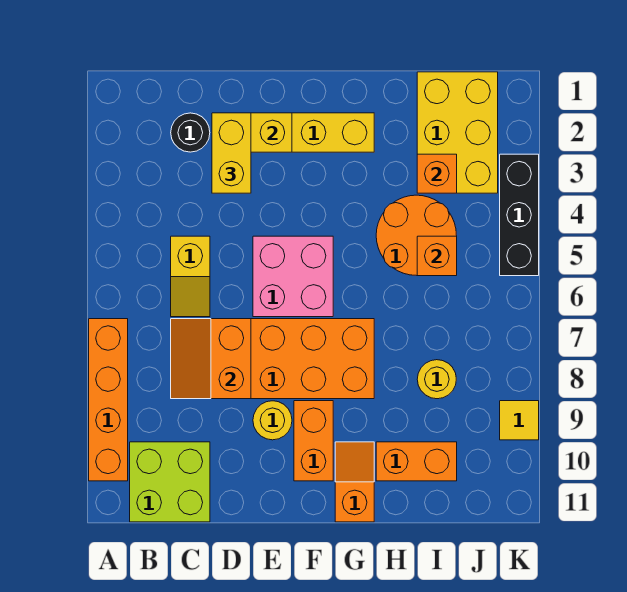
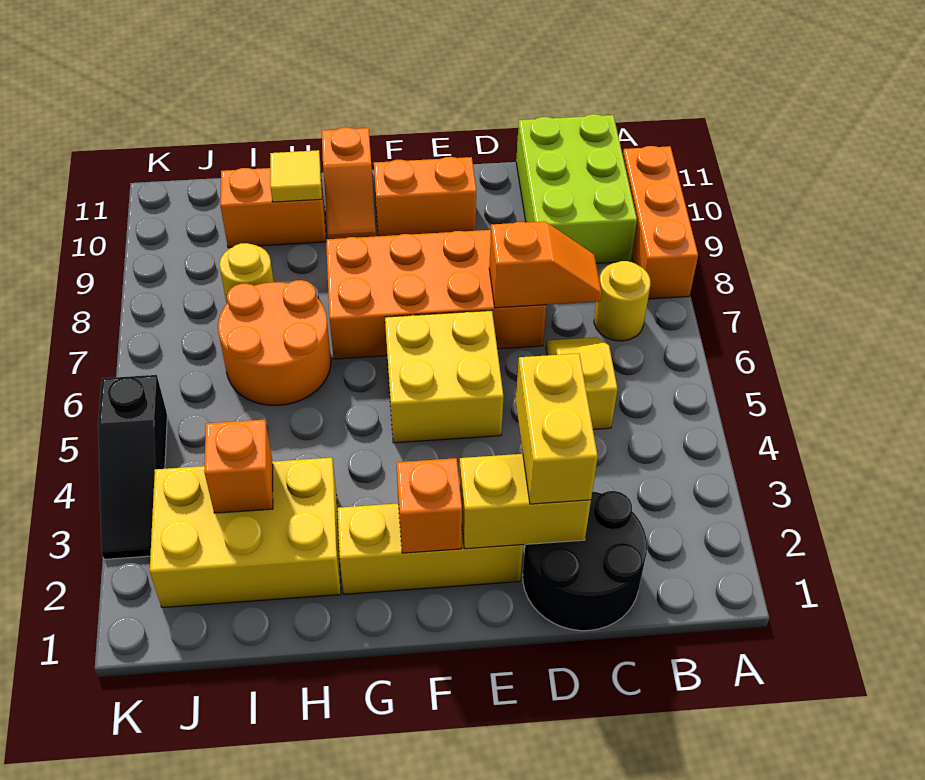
orange brick A7:A10 level 1 -> orange brick A8:A10 level 1
lime brick B10:C11 level 1 -> lime brick B9:C11 level 1
black round brick C2 level 1 -> black round brick C1:D2 level 1
orange slope C7:D8 level 2 top D -> orange slope C7:D7 level 2 top D
pink brick E5:F6 level 1 -> yellow brick E5:F6 level 1
yellow round brick E9 level 1 -> yellow round brick B7 level 1
orange brick F9:F10 level 1 -> orange brick E10:F10 level 1
orange round brick H4:I5 level 1 -> orange round brick H6:I7 level 1
yellow brick I1:J3 level 1 -> yellow brick H2:J3 level 1
orange brick I5 level 2 -> orange brick F2 level 2
black brick K3:K5 level 1 -> black slope K3:K5 level 1 top 5
yellow tile K9 level 1 -> yellow tile H10 level 2

